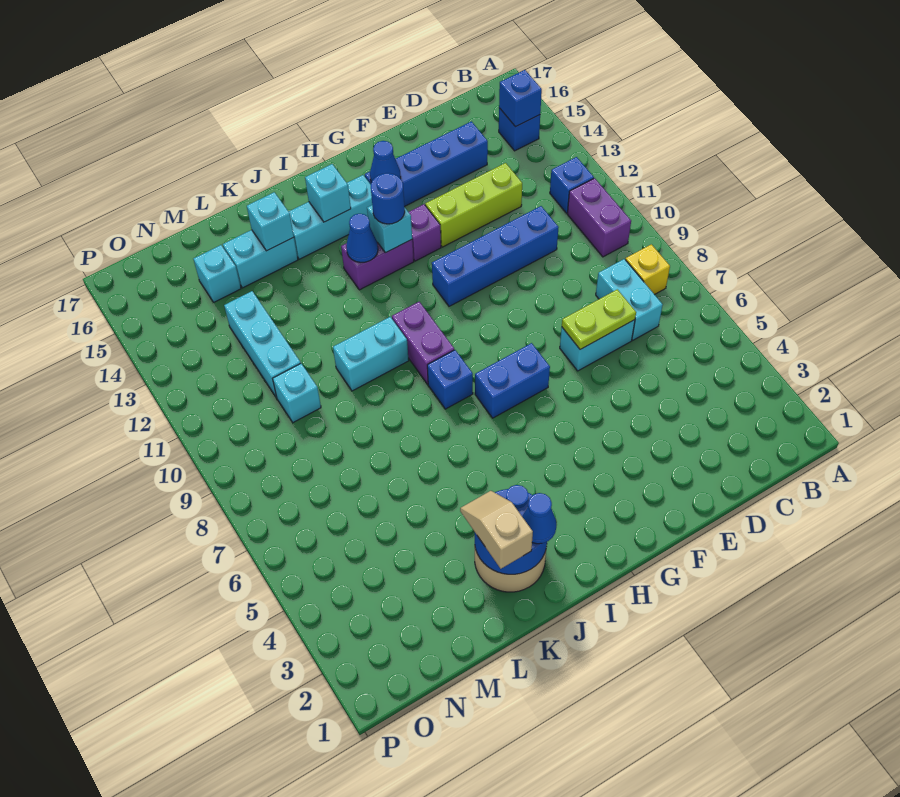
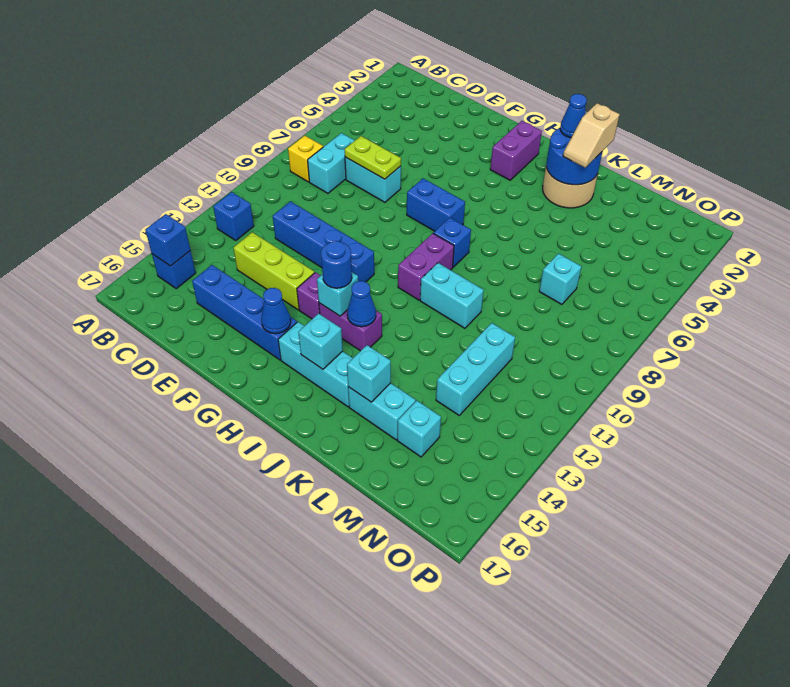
purple brick B10:B11 level 1 -> purple brick H2:H3 level 1
cyan brick M10 level 1 -> cyan brick M7 level 1

